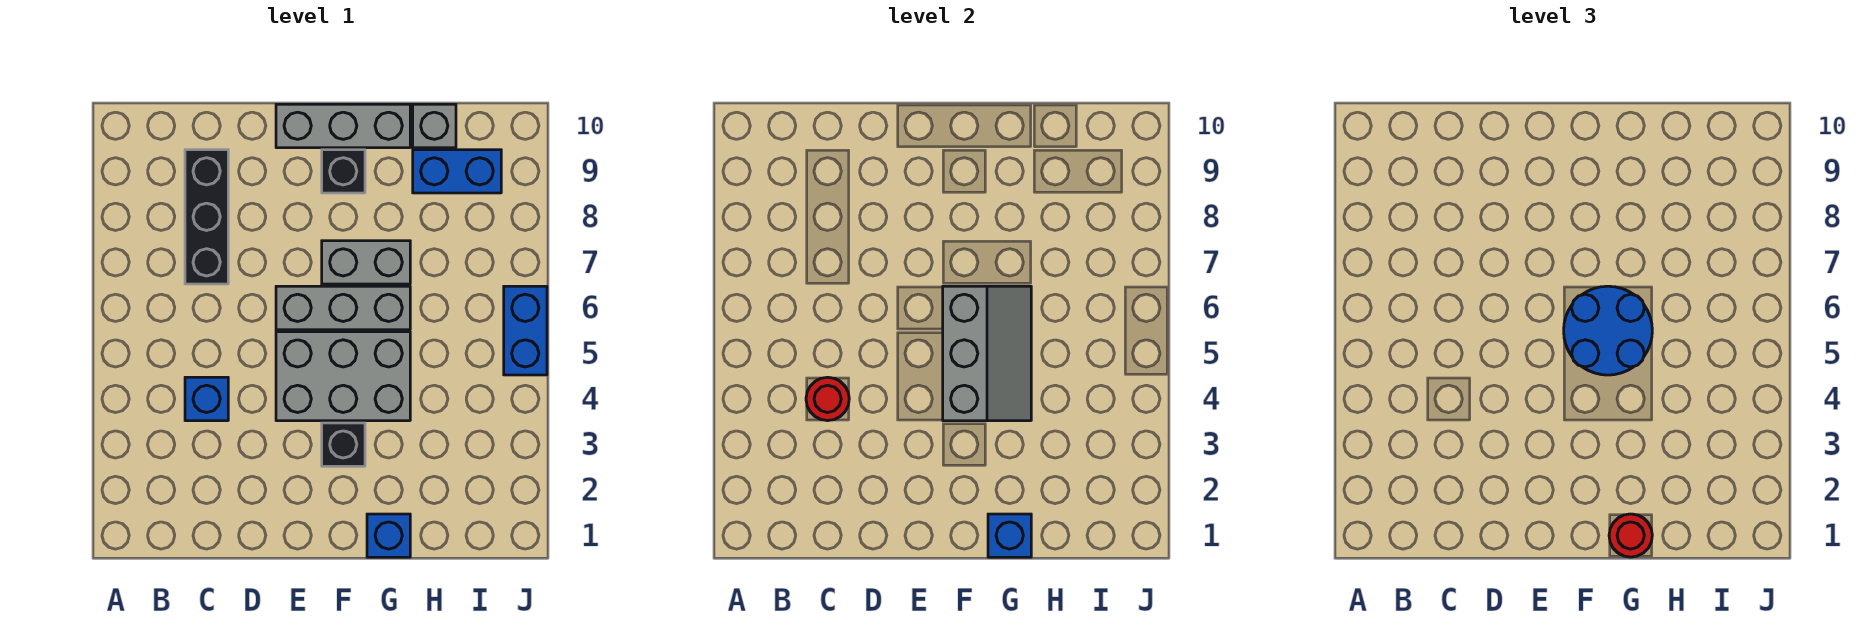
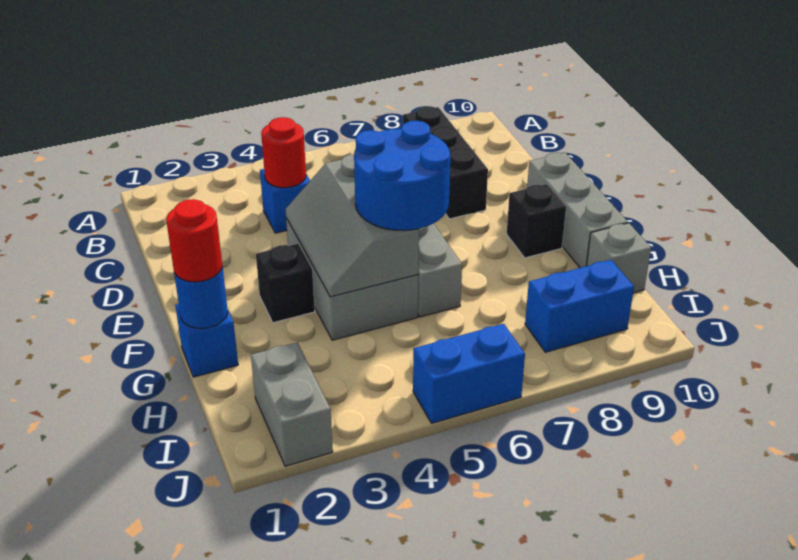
black brick C7:C9 level 1 -> black brick B8:D8 level 1
grey slope F4:G6 level 2 top F -> grey slope E4:G5 level 2 top 5
grey brick F7:G7 level 1 -> grey brick I2:J2 level 1
blue brick G1 level 2 -> blue round brick G1 level 2
blue brick H9:I9 level 1 -> blue brick I8:I9 level 1

